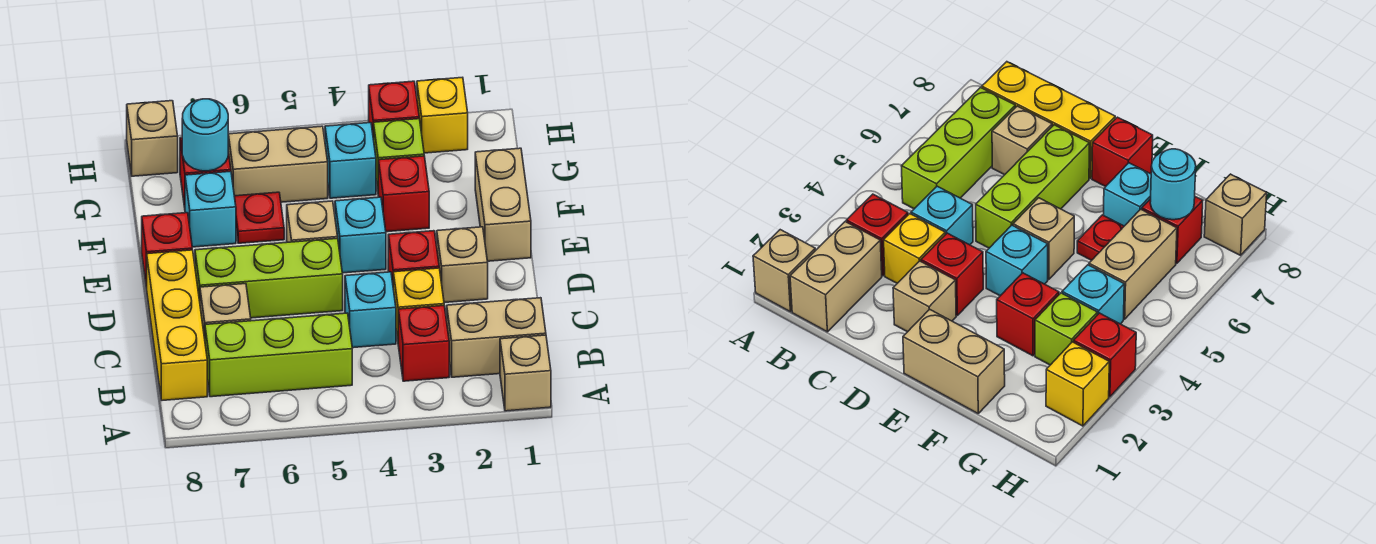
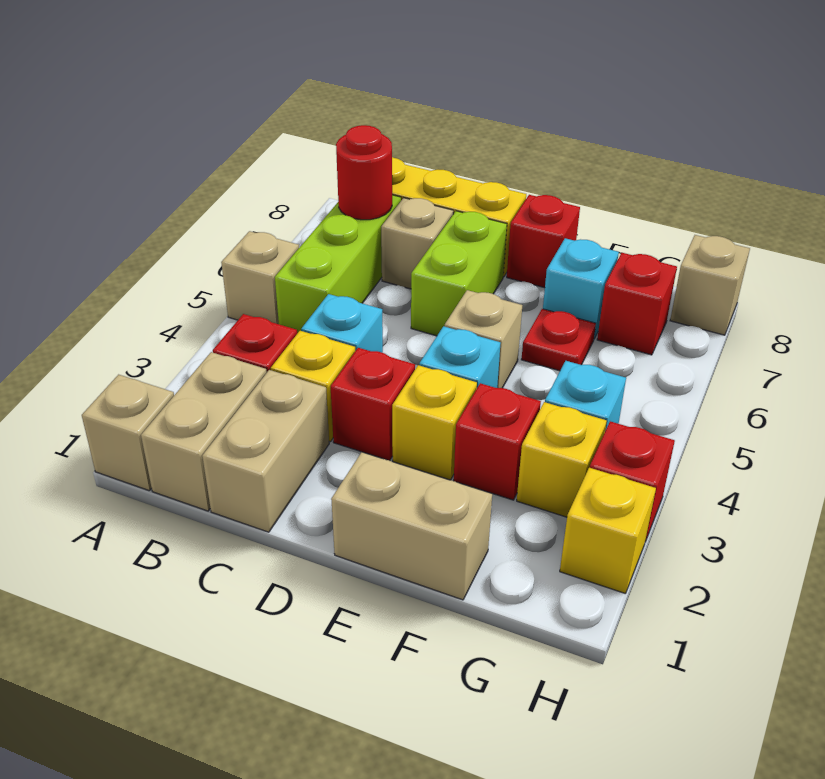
none -> red round brick B7 level 2
tan brick D2 level 1 -> tan brick A5 level 1
lime brick D5:D7 level 1 -> lime brick D6:D7 level 1
none -> yellow brick E3 level 1
lime brick G3 level 1 -> yellow brick G3 level 1
tan brick G5:G6 level 1 -> tan brick C1:C2 level 1
cyan round brick G7 level 2 -> none

